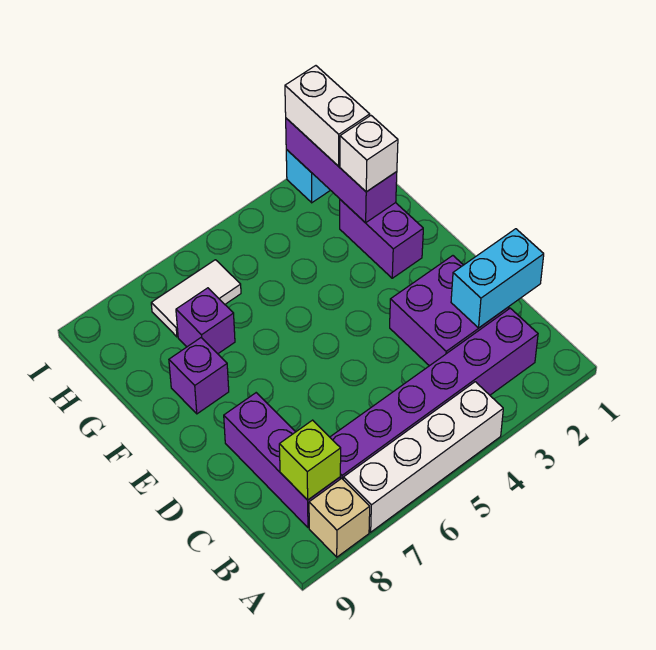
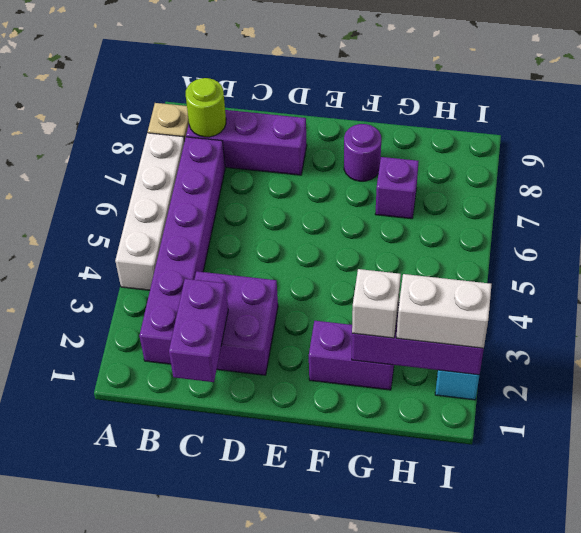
lime brick B8 level 2 -> lime round brick B8 level 2
cyan brick C1:C2 level 2 -> purple brick C1:C2 level 2
purple brick F8 level 1 -> purple round brick F8 level 1
white tile H6:H7 level 1 -> none

